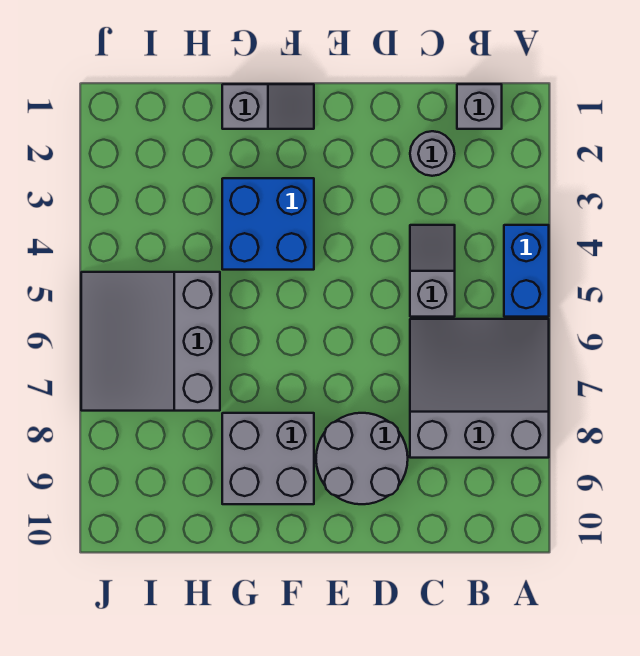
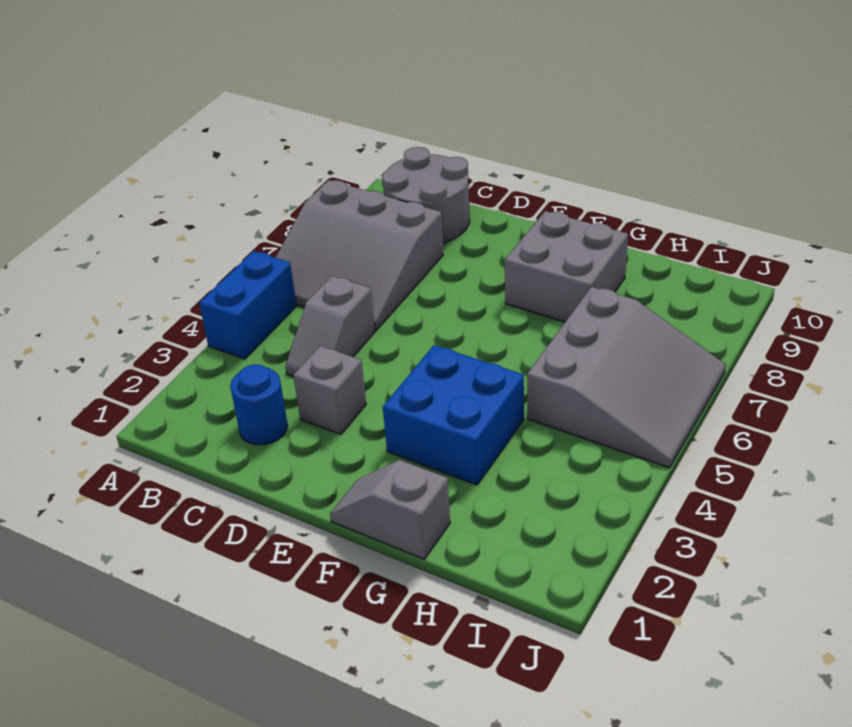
grey brick B1 level 1 -> grey brick D3 level 1
grey round brick C2 level 1 -> blue round brick C2 level 1
grey round brick D8:E9 level 1 -> grey round brick B9:C10 level 1

